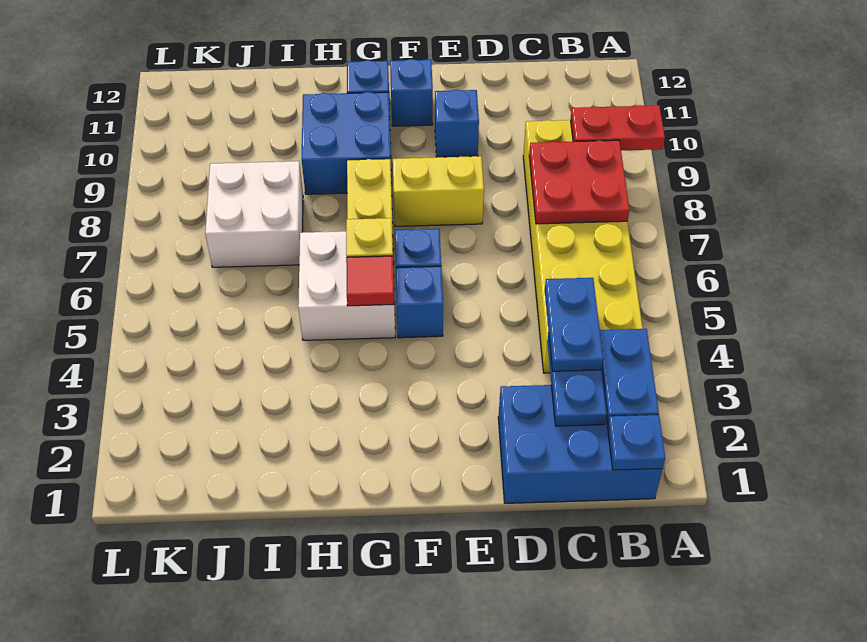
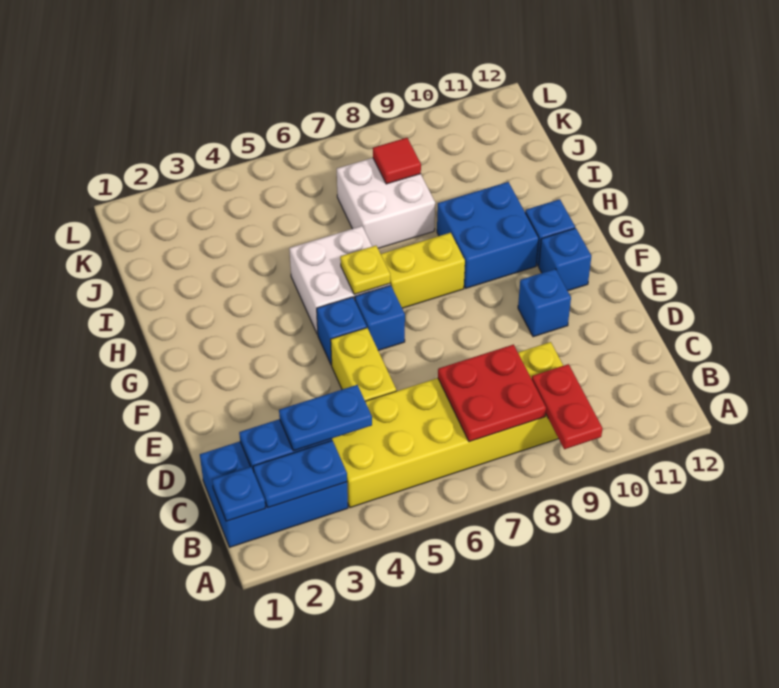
blue brick B1:D2 level 1 -> blue brick B1:C3 level 1
yellow brick E8:F8 level 1 -> yellow brick D5:E5 level 1
red tile G5 level 2 -> red tile J8 level 2

